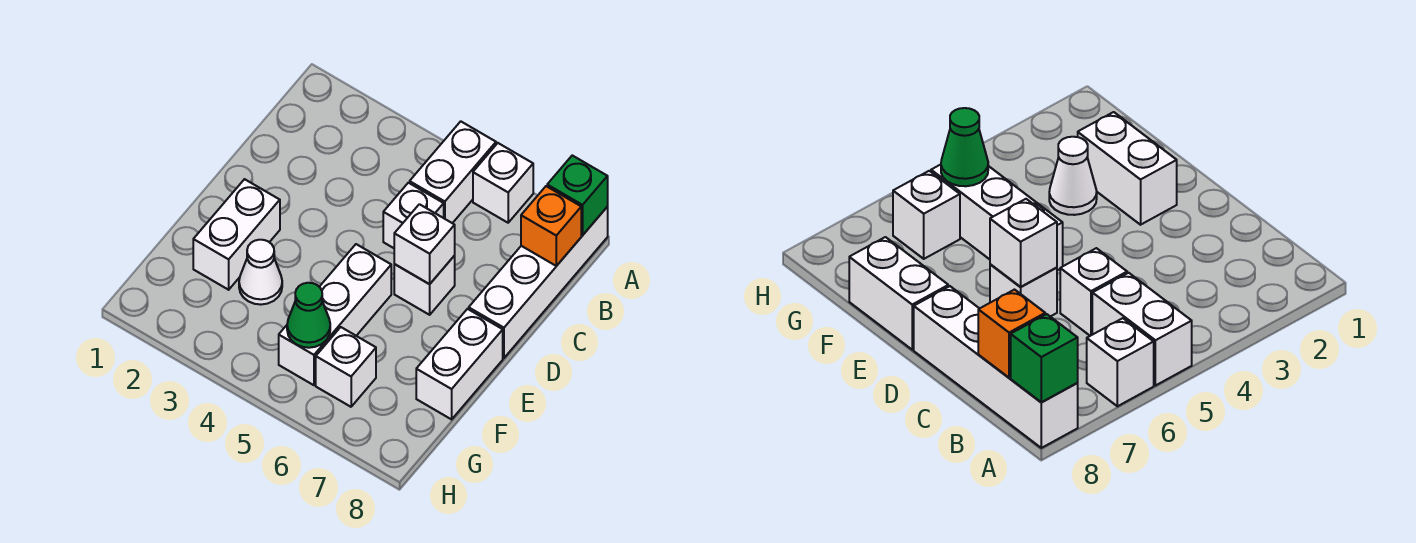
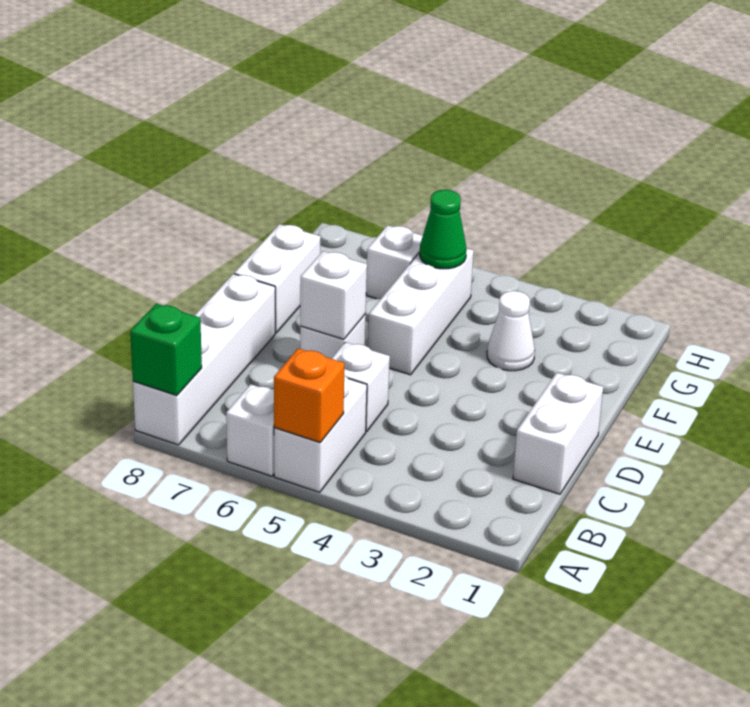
orange brick B8 level 2 -> orange brick A5 level 2
white brick E2:F2 level 1 -> white brick C1:D1 level 1

